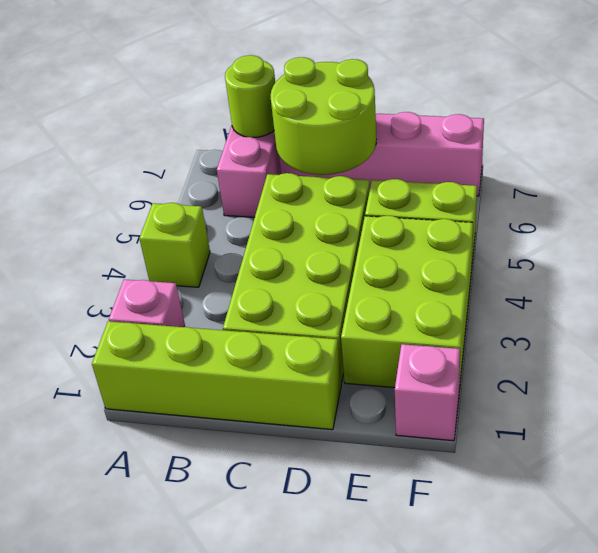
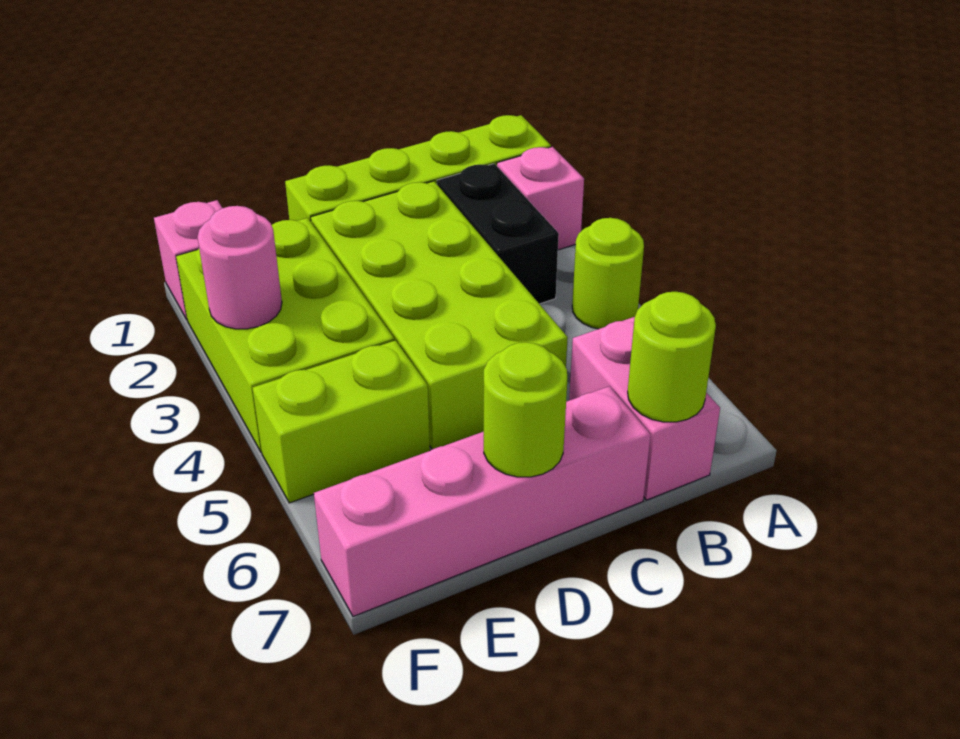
lime brick A4 level 1 -> lime round brick A4 level 1
none -> black brick B2:B3 level 1
lime round brick C6:D7 level 2 -> lime round brick D7 level 2
none -> pink round brick F3 level 2

